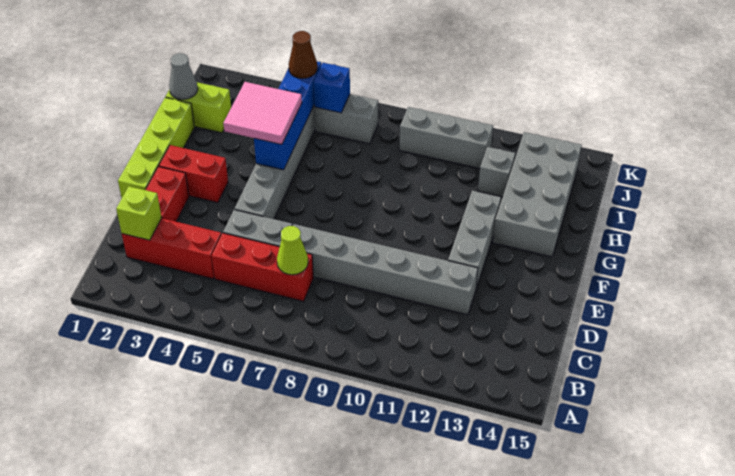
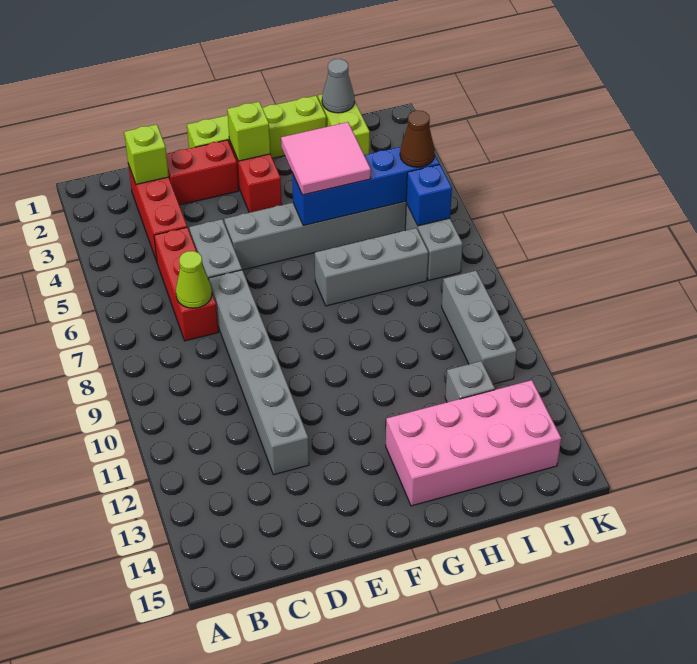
grey brick E12:G12 level 1 -> grey brick G7:I7 level 1
none -> lime brick F2 level 2
grey brick G13:J14 level 1 -> pink brick G13:J14 level 1

